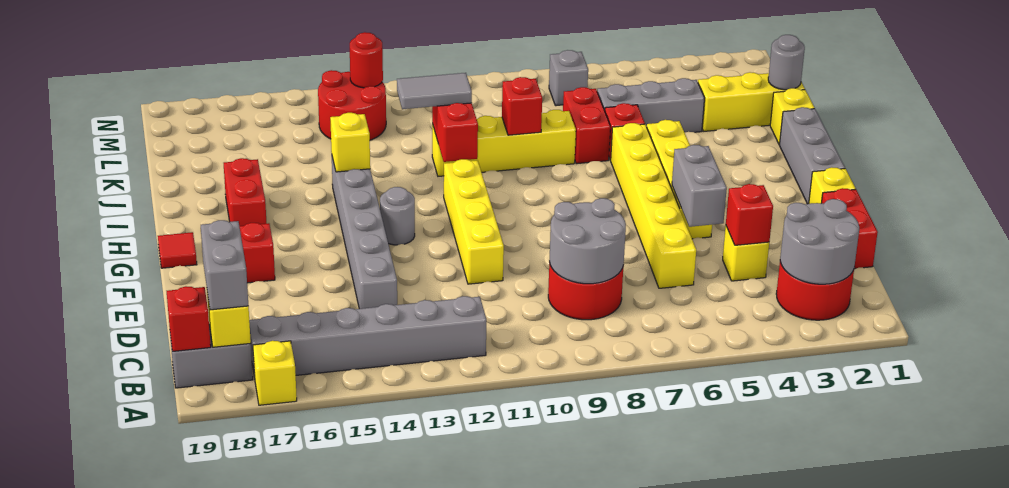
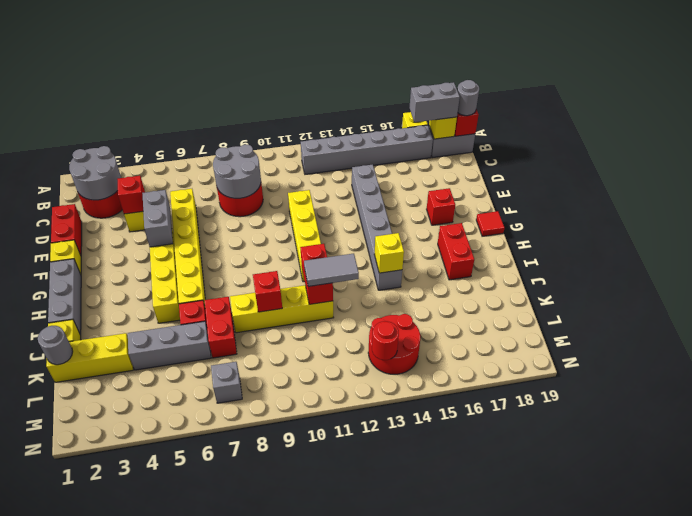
grey brick B18:C18 level 3 -> grey brick B17:B18 level 3
grey round brick G13 level 1 -> grey round brick B19 level 3

